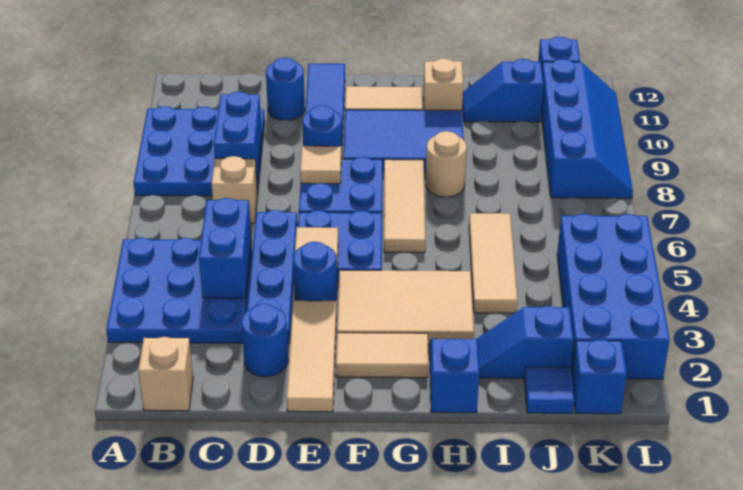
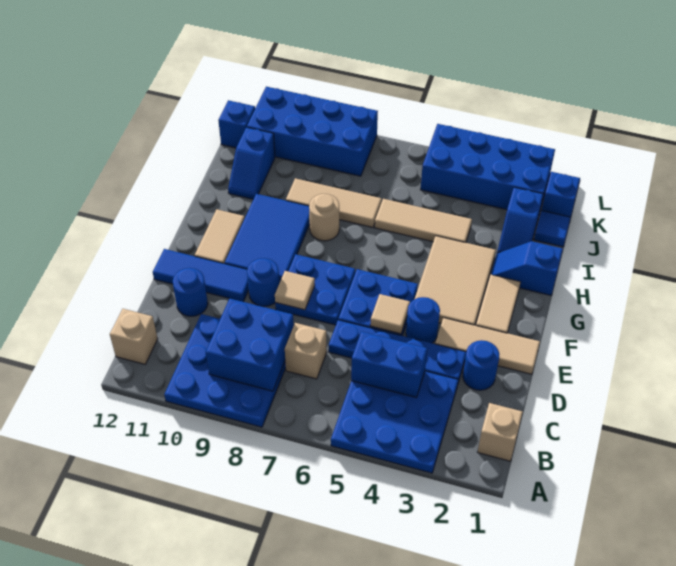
blue brick C8:C9 level 2 -> blue brick B8:C9 level 2
tan tile G6:G8 level 1 -> tan tile I7:I9 level 1
tan brick H11 level 1 -> tan brick B12 level 1
blue slope K8:L11 level 1 top K -> blue brick K8:L11 level 1

